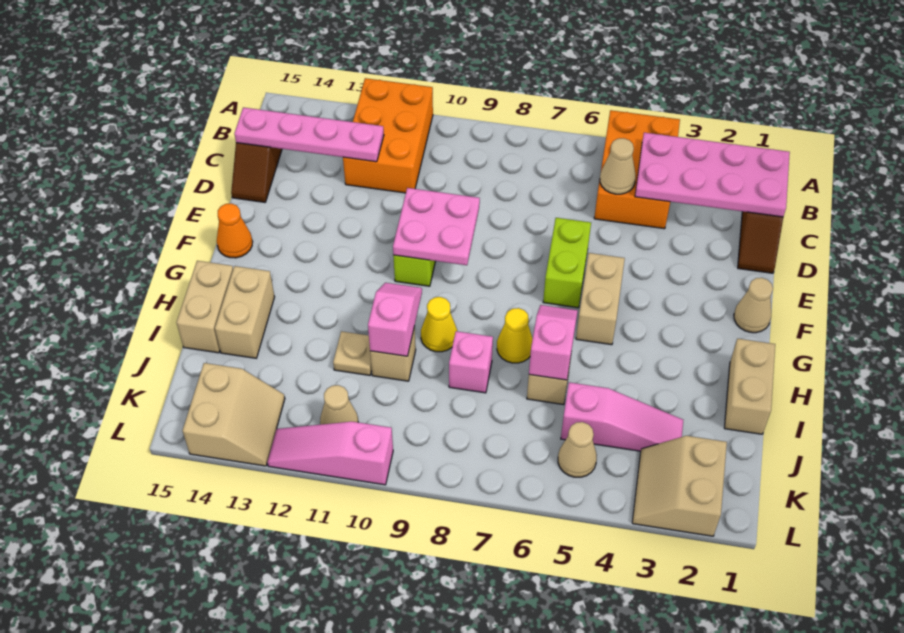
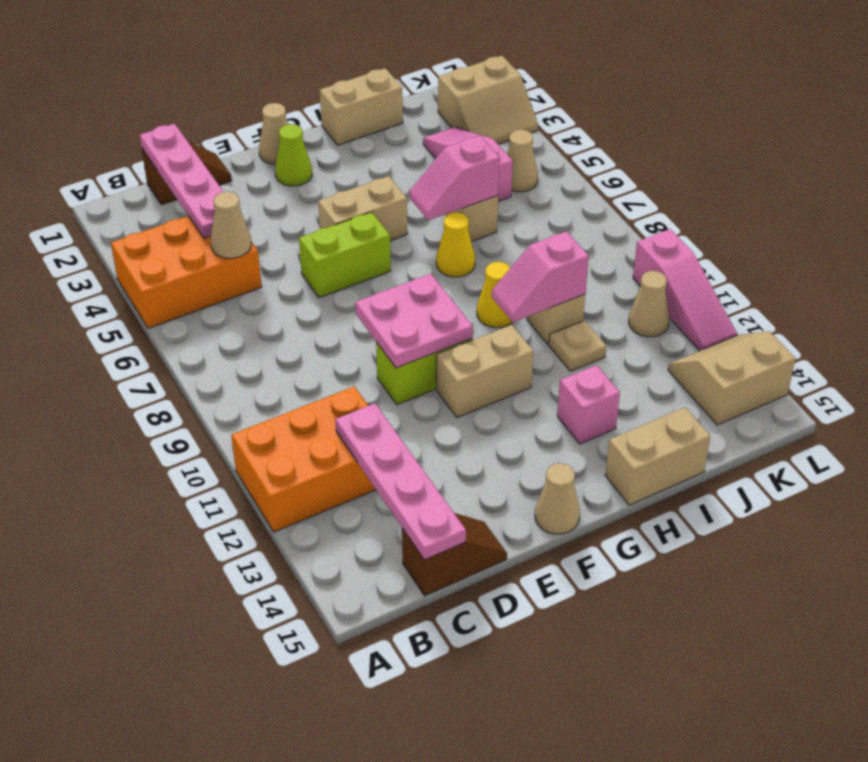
pink plate B1:C4 level 2 -> pink plate C1:C4 level 2
none -> lime cone F2 level 1
orange cone F15 level 1 -> tan cone F15 level 1
tan brick H14:I14 level 1 -> tan brick F11:G11 level 1
pink brick I8 level 1 -> pink brick H13 level 1

